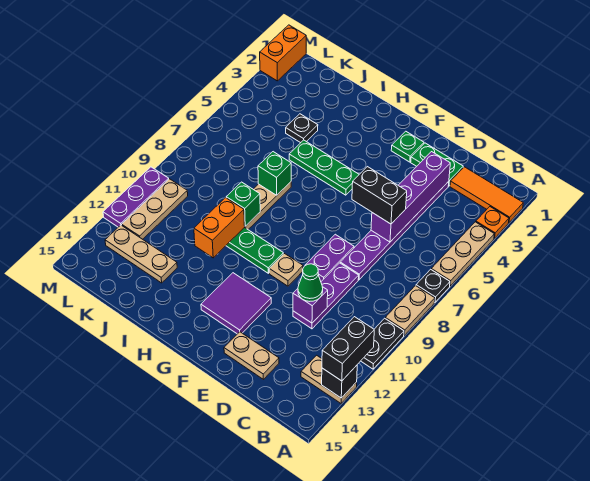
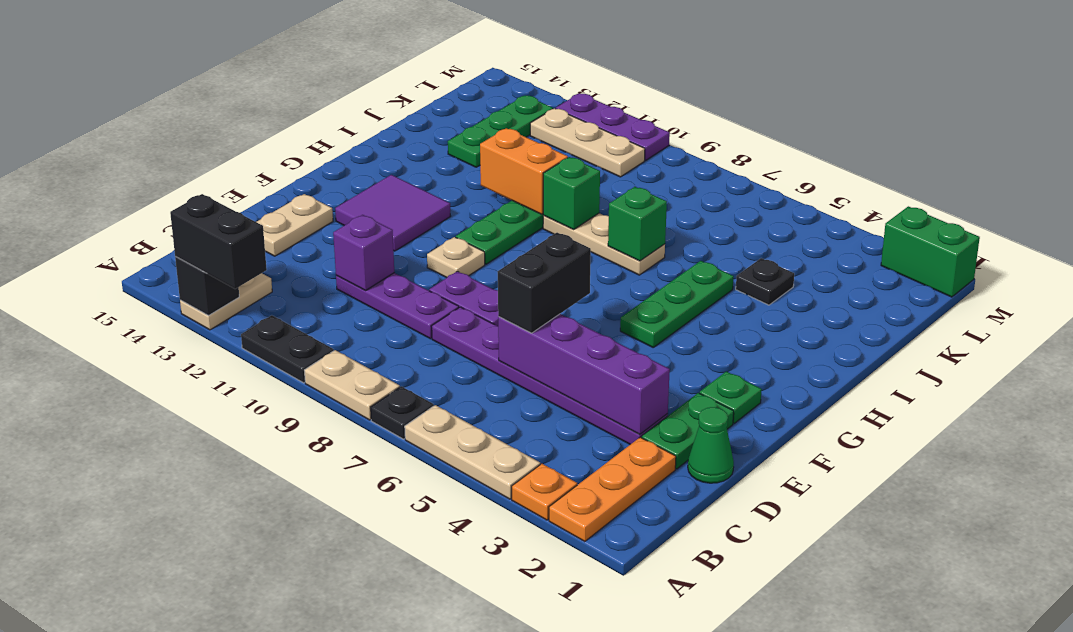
orange tile A2:C2 level 1 -> orange plate A2:C2 level 1
green cone D11 level 3 -> green cone D1 level 1
tan plate J13:L13 level 1 -> green plate J13:L13 level 1
orange brick M1:M2 level 1 -> green brick M1:M2 level 1

